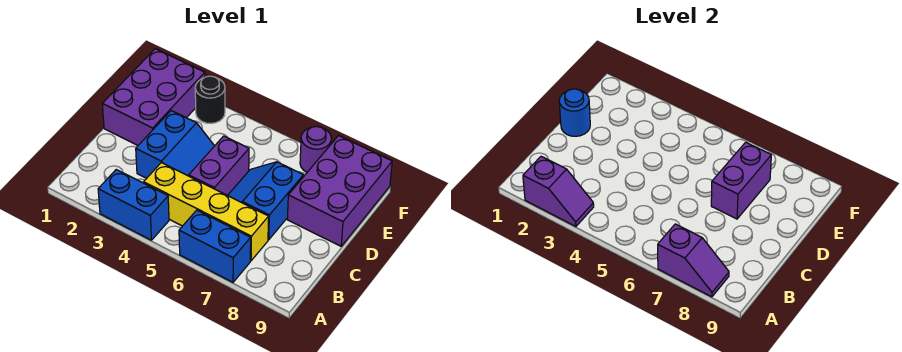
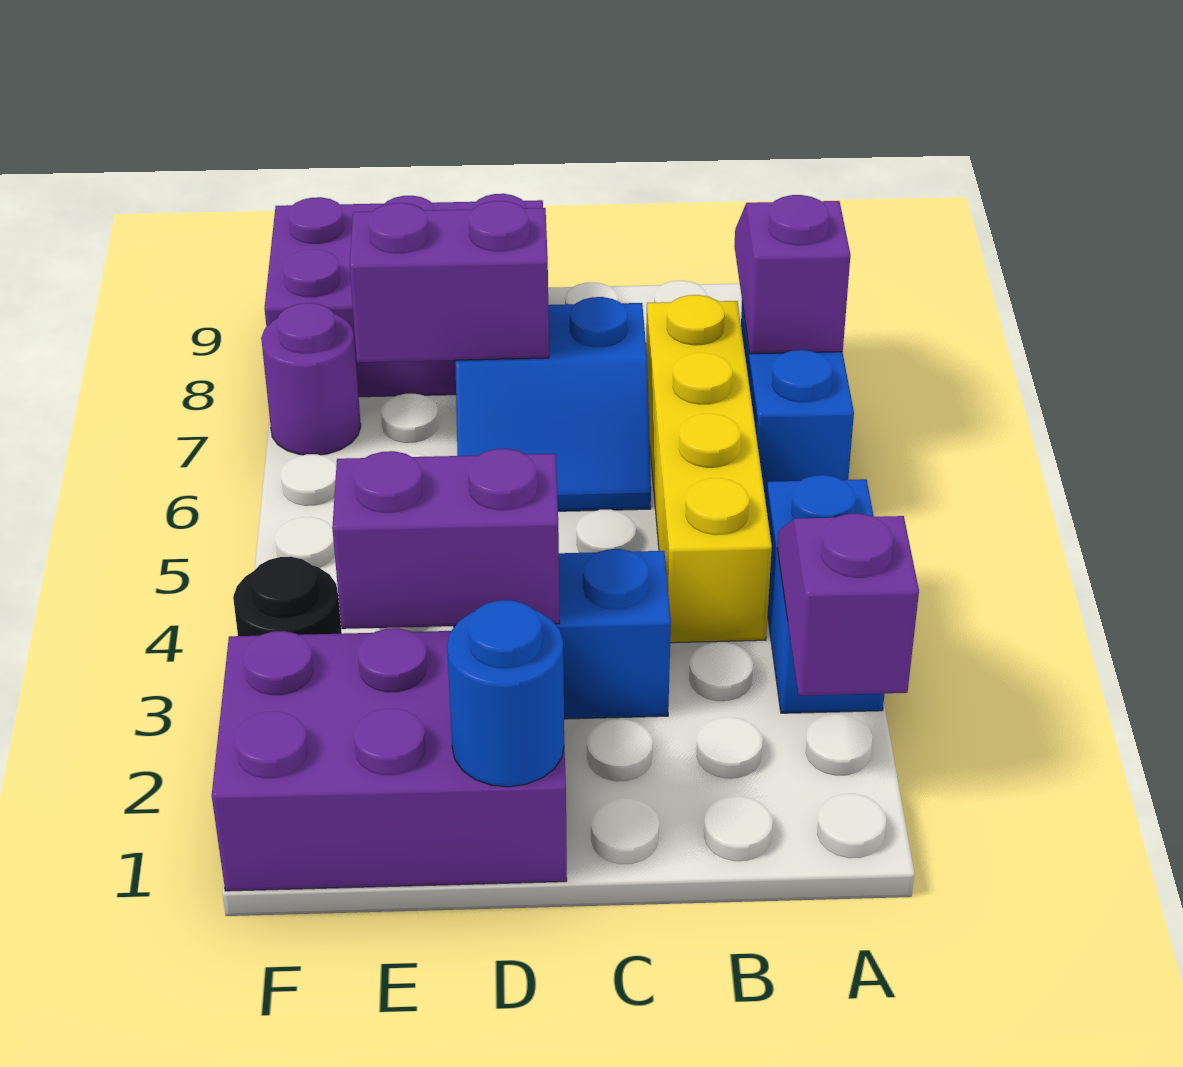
purple brick C5:D5 level 1 -> purple brick D3:E3 level 2

